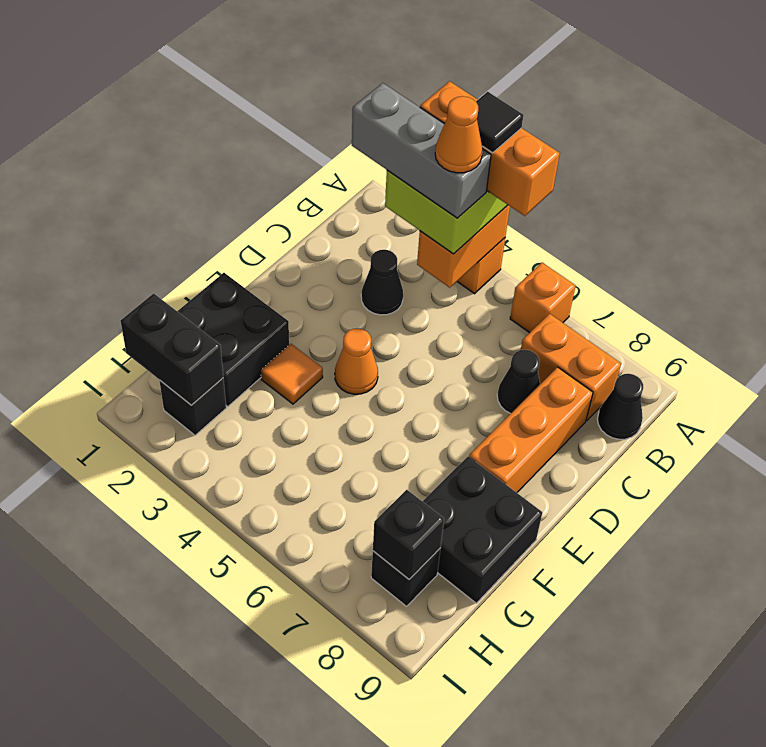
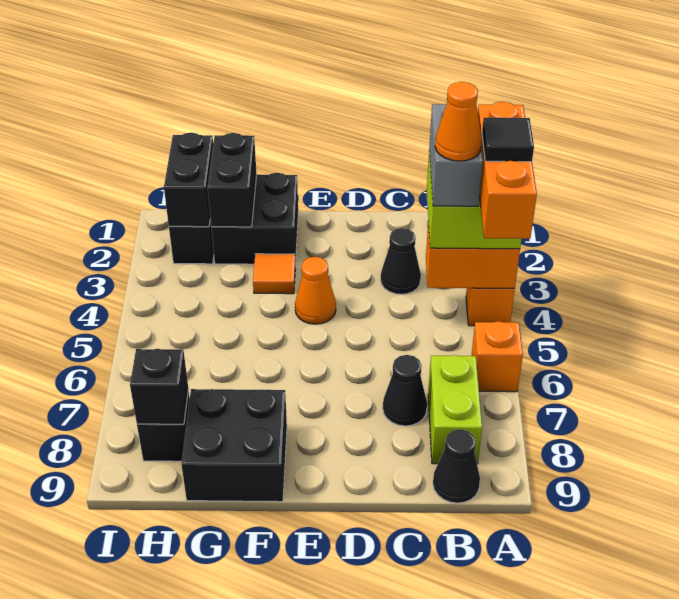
grey brick B2:B4 level 4 -> grey brick B3:B4 level 4
orange brick B7:B8 level 1 -> lime brick B7:B8 level 1
orange brick C8:E8 level 1 -> none
none -> black brick G1:G2 level 2

